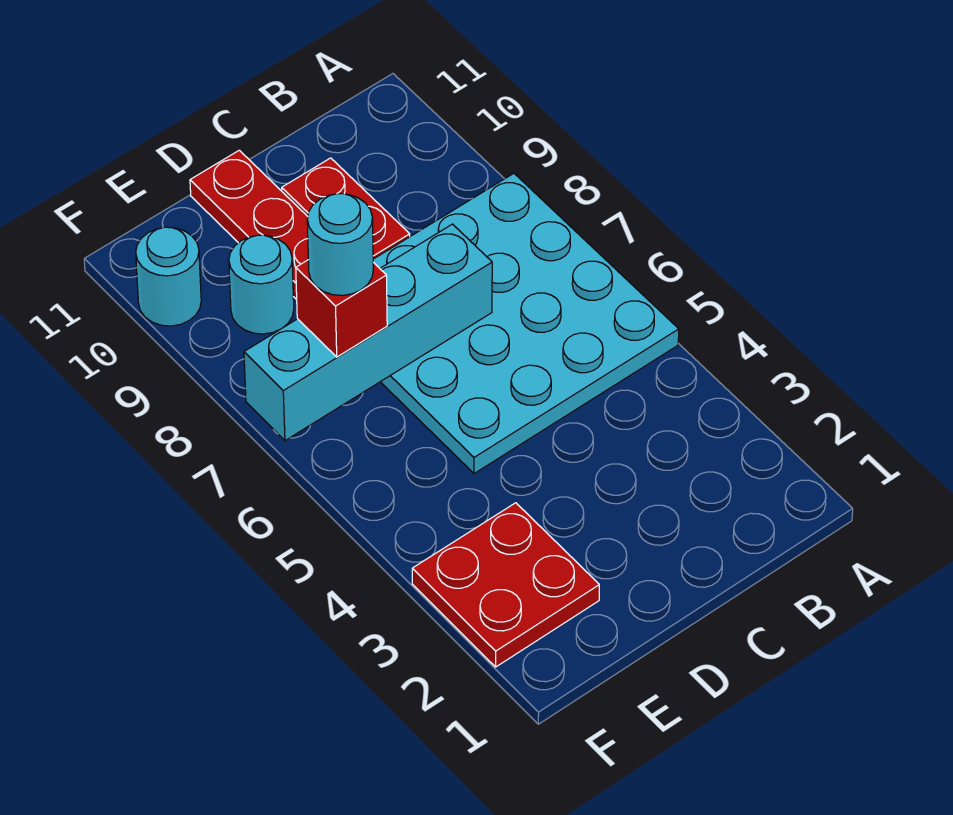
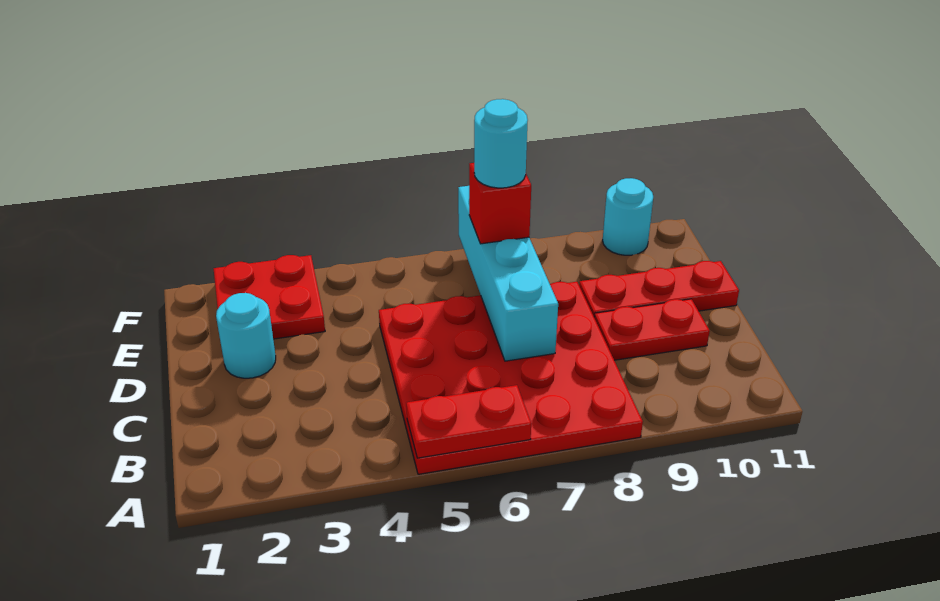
cyan plate A5:D8 level 1 -> red plate A5:D8 level 1
none -> red plate A5:A6 level 2
cyan round brick E9 level 1 -> cyan round brick D2 level 1

